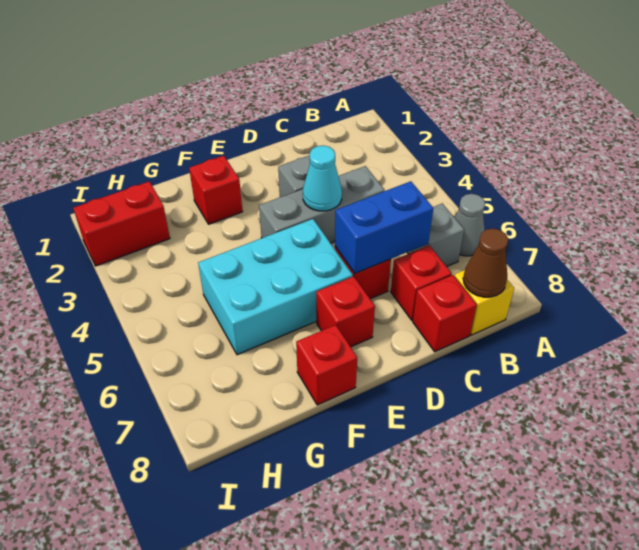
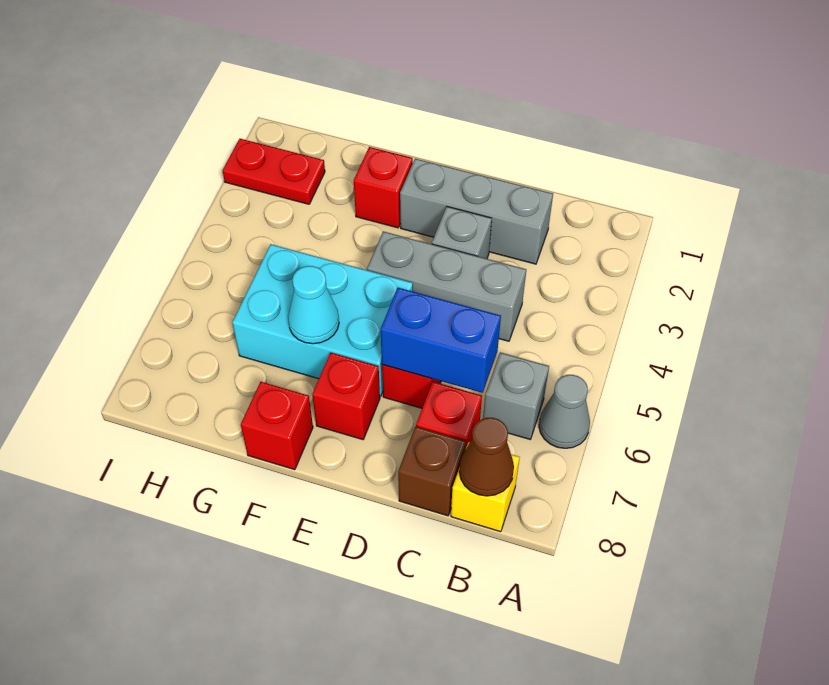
none -> grey brick C2:E2 level 1
red brick C8 level 1 -> brown brick C8 level 1
cyan cone D4 level 2 -> cyan cone F6 level 2
red brick H2:I2 level 1 -> red plate H2:I2 level 1

